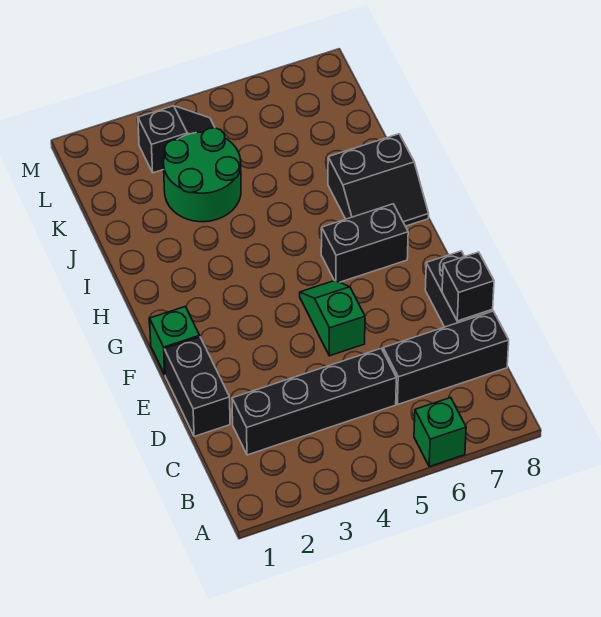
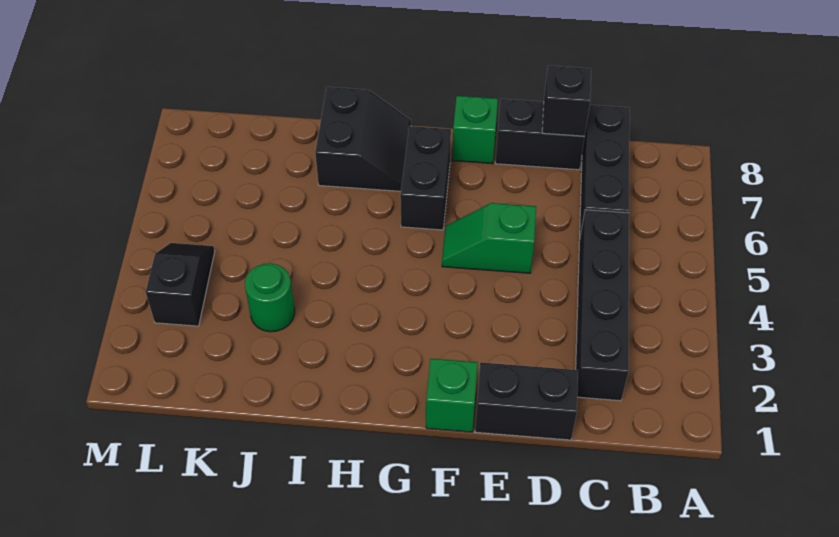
green brick A6 level 1 -> green brick F8 level 1
green round brick J3:K4 level 1 -> green round brick J3 level 1

